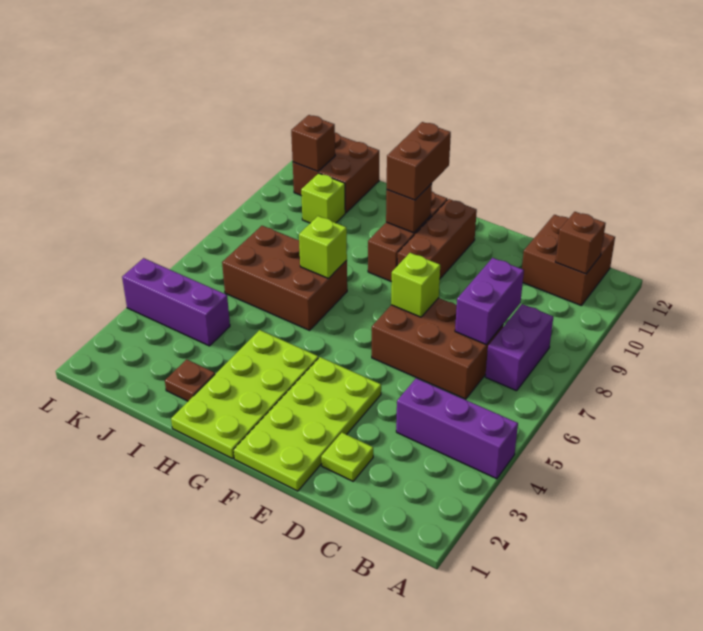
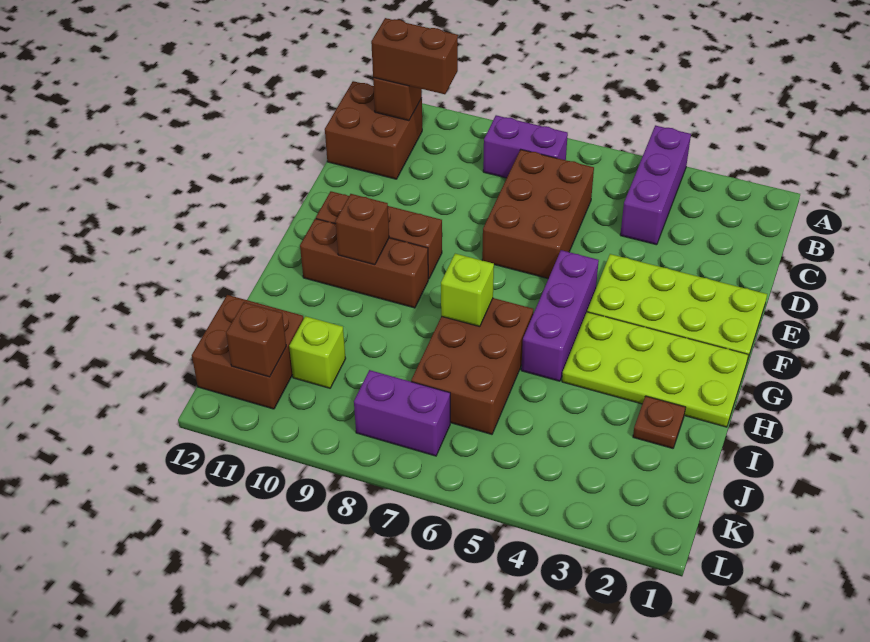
purple brick C7:C8 level 2 -> purple brick K7:K8 level 1
lime plate D2 level 1 -> none
lime brick E7 level 2 -> none
brown brick G10:G11 level 3 -> brown brick B10:B11 level 3
purple brick J4:L4 level 1 -> purple brick F5:H5 level 1

